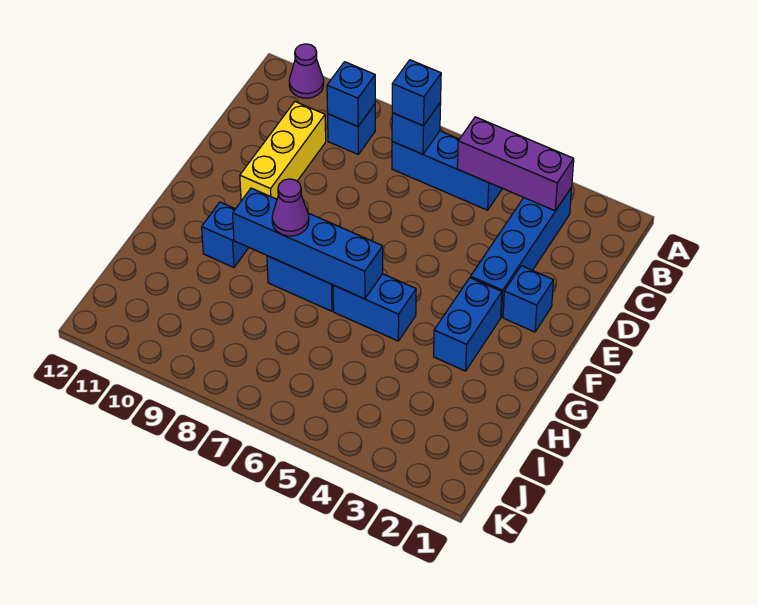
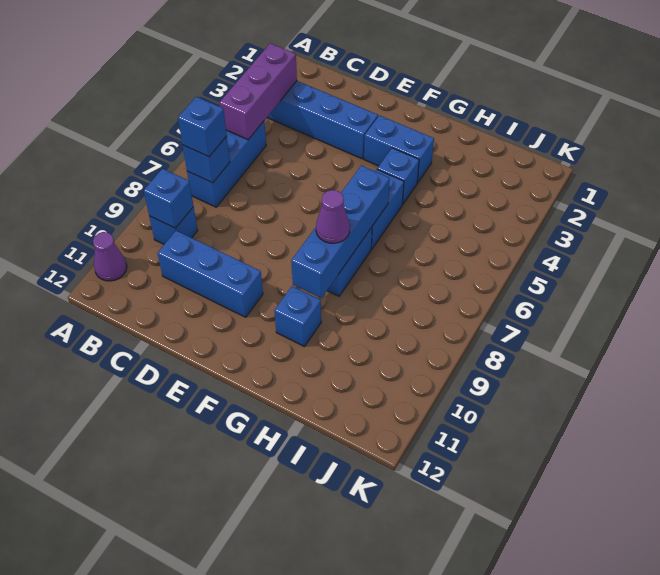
yellow brick C10:E10 level 1 -> blue brick C10:E10 level 1
blue brick E2 level 1 -> blue brick G4 level 1

